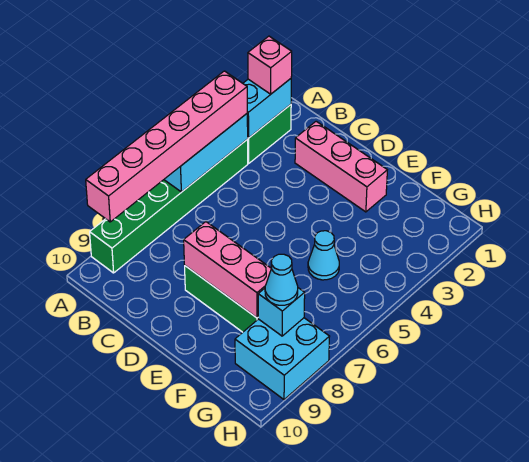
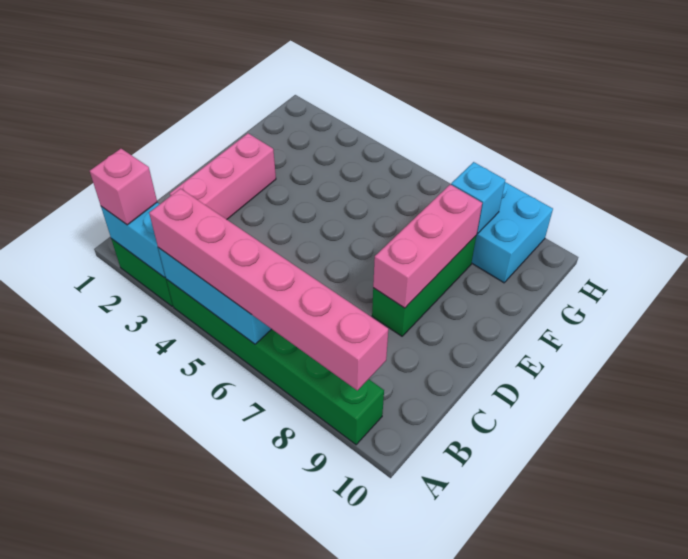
cyan cone F5 level 1 -> none
cyan cone G8 level 3 -> none

